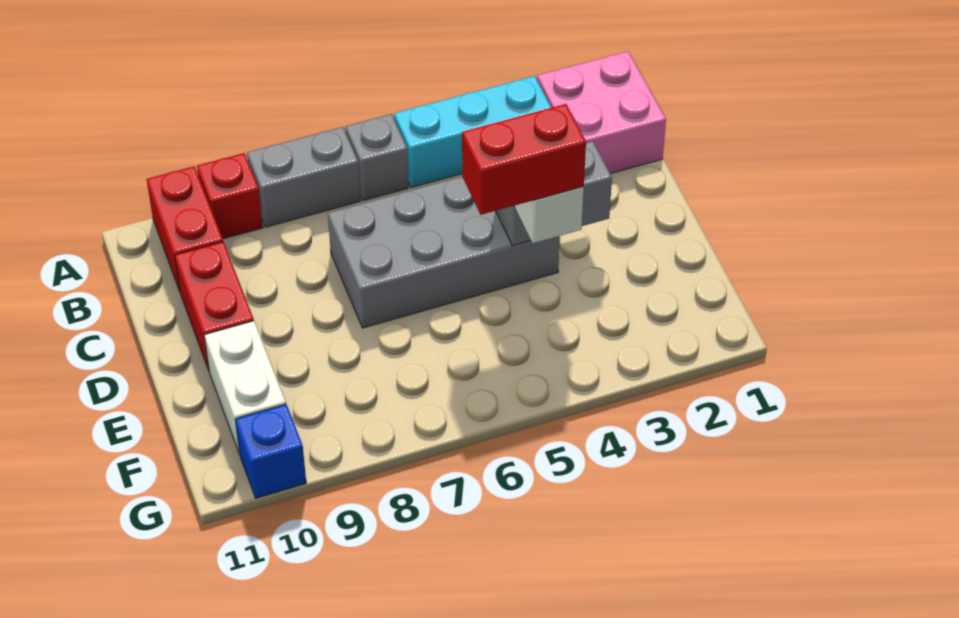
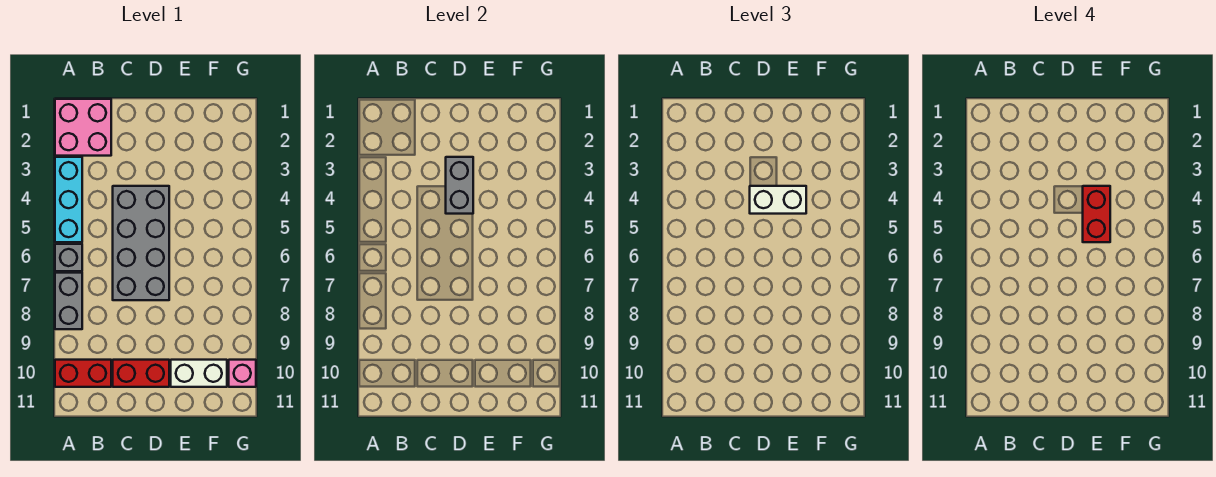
red brick A9 level 1 -> none
blue brick G10 level 1 -> pink brick G10 level 1

